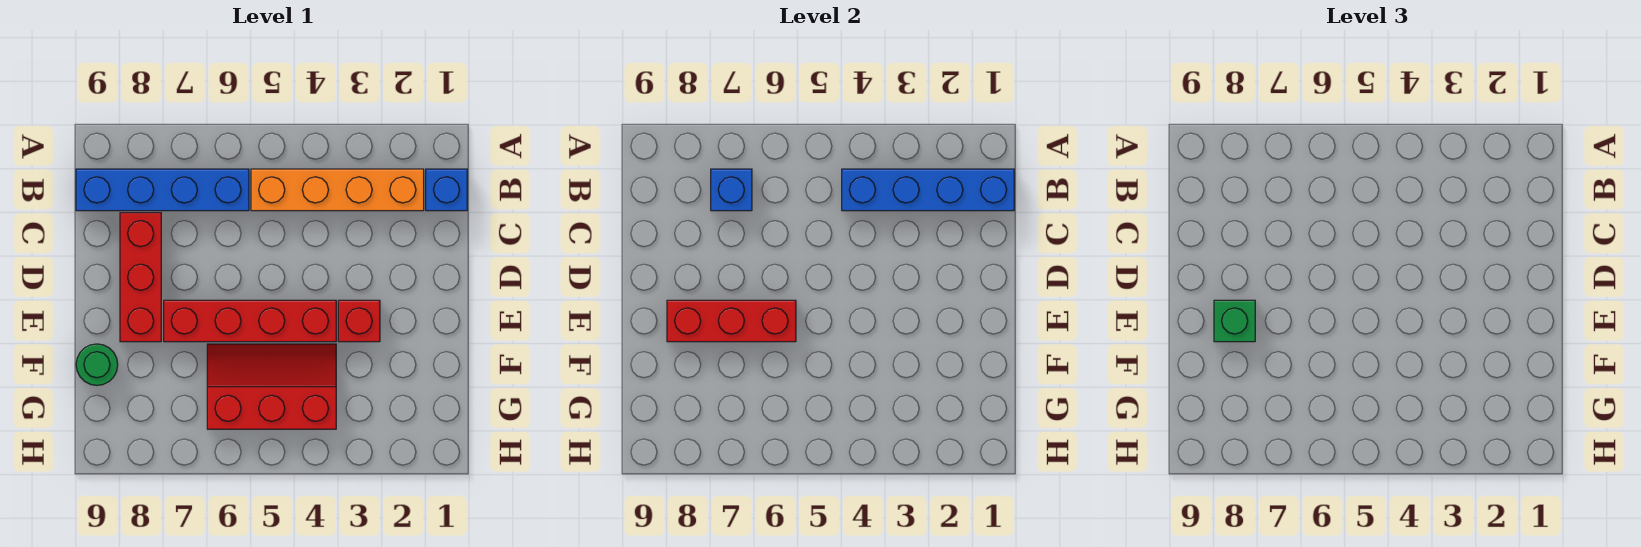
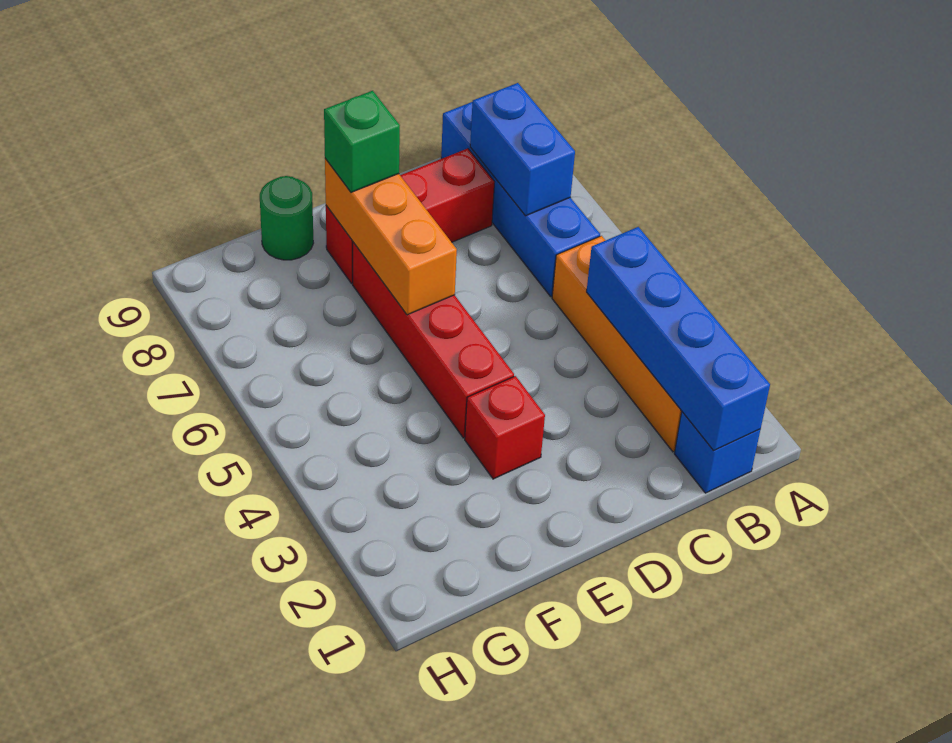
blue brick B7 level 2 -> blue brick B7:B8 level 2
red brick E6:E8 level 2 -> orange brick E6:E8 level 2
red slope F4:G6 level 1 top G -> none

